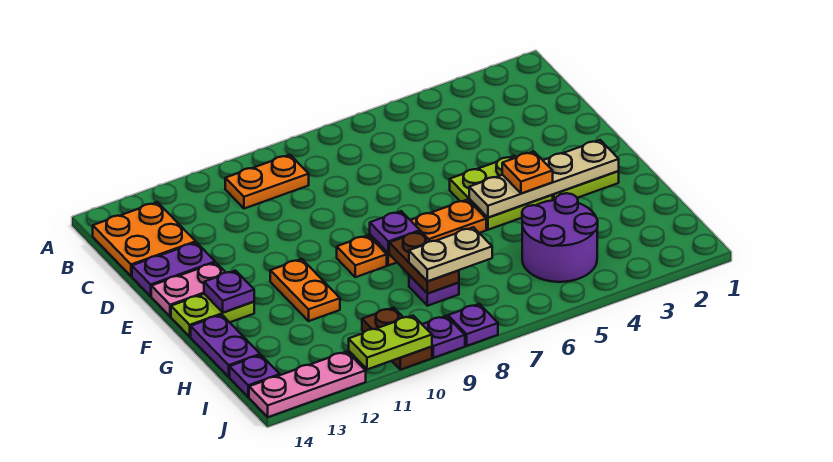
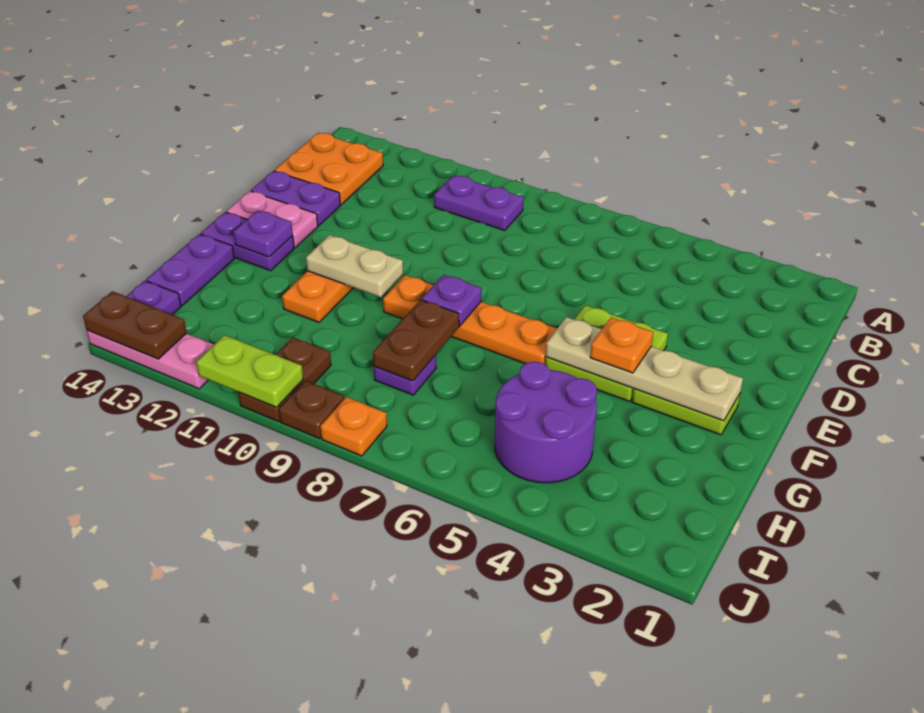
orange plate B9:B10 level 1 -> purple plate B9:B10 level 1
lime plate F13:F14 level 1 -> purple plate F13:F14 level 1
tan plate H7:H8 level 3 -> tan plate F10:F11 level 2
purple plate J8 level 1 -> orange plate J8 level 1
purple plate J9 level 1 -> brown plate J9 level 1
none -> brown plate J13:J14 level 2

